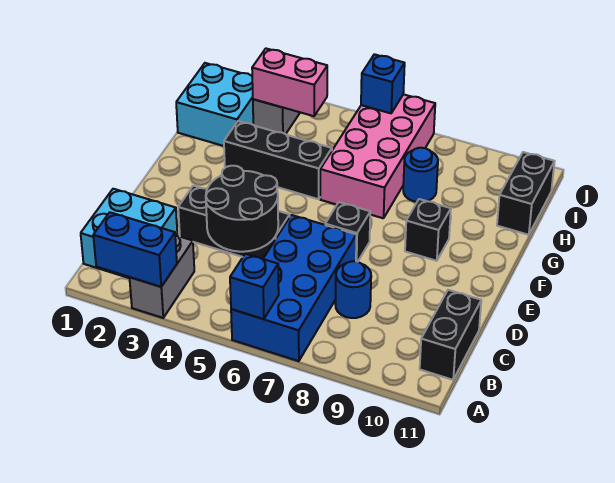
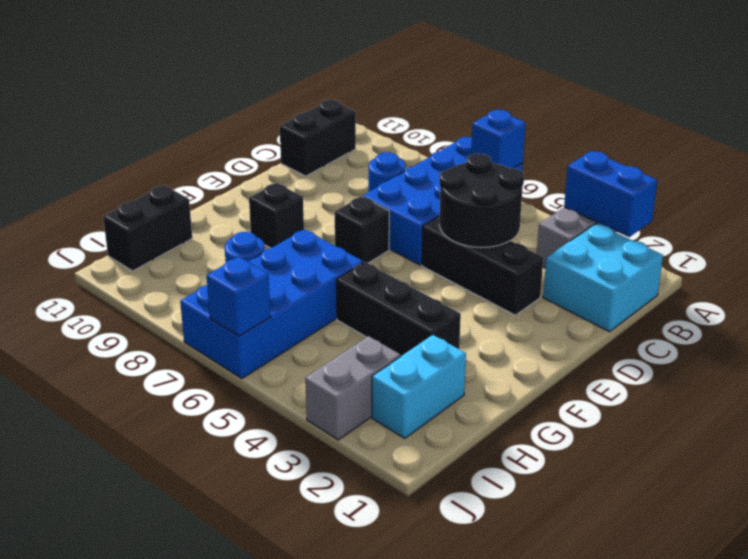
pink brick G6:J7 level 1 -> blue brick G6:J7 level 1
cyan brick H1:I2 level 1 -> cyan brick H2:I2 level 1
pink brick I3:I4 level 2 -> none

